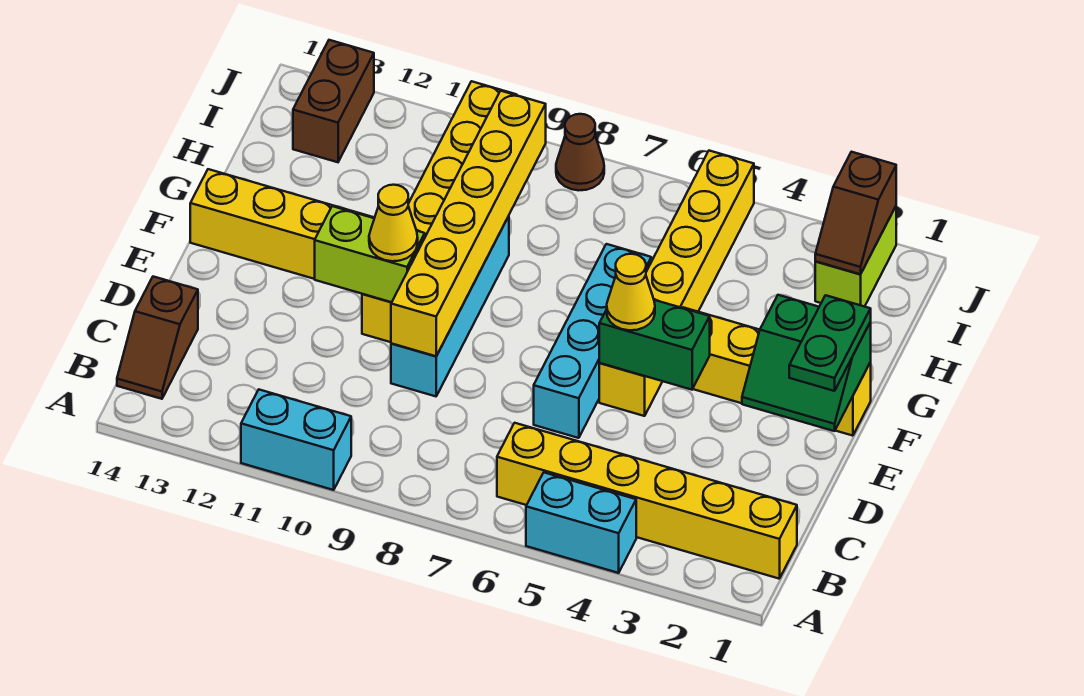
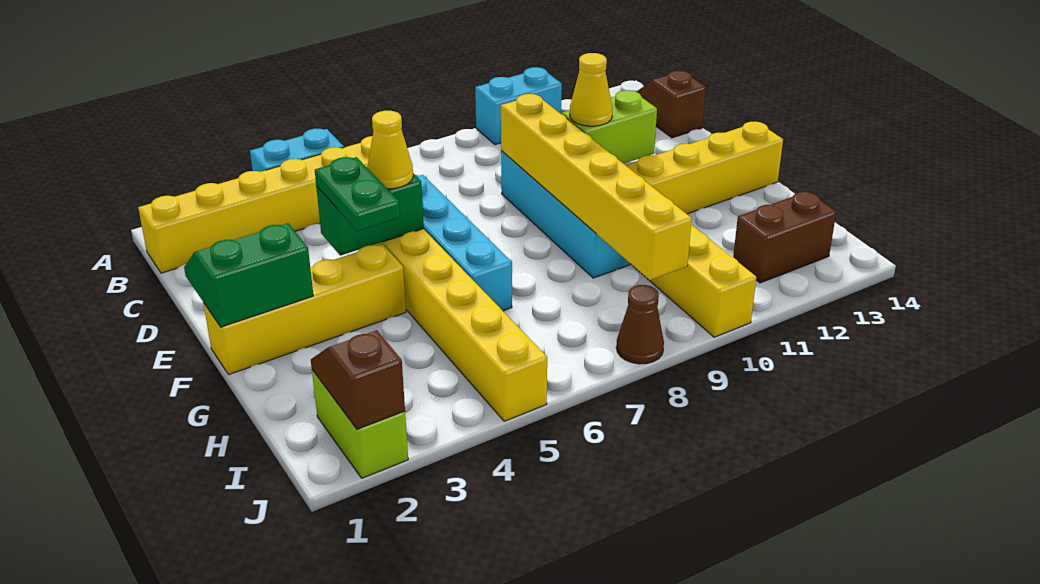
green plate E1:F1 level 3 -> green plate E4:F4 level 3
brown brick I13:J13 level 1 -> brown brick I12:I13 level 1

